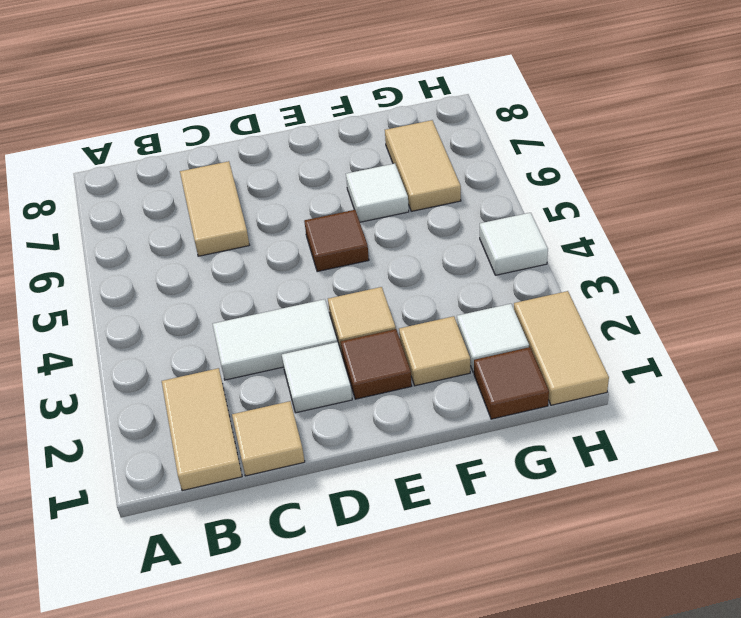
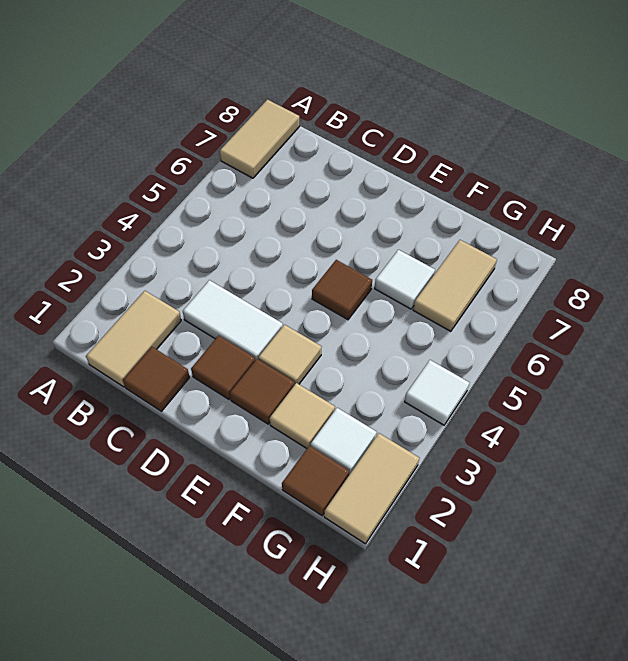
tan tile C1 level 1 -> brown tile C1 level 1
tan tile C6:C7 level 1 -> tan tile A7:A8 level 1
white tile D2 level 1 -> brown tile D2 level 1

